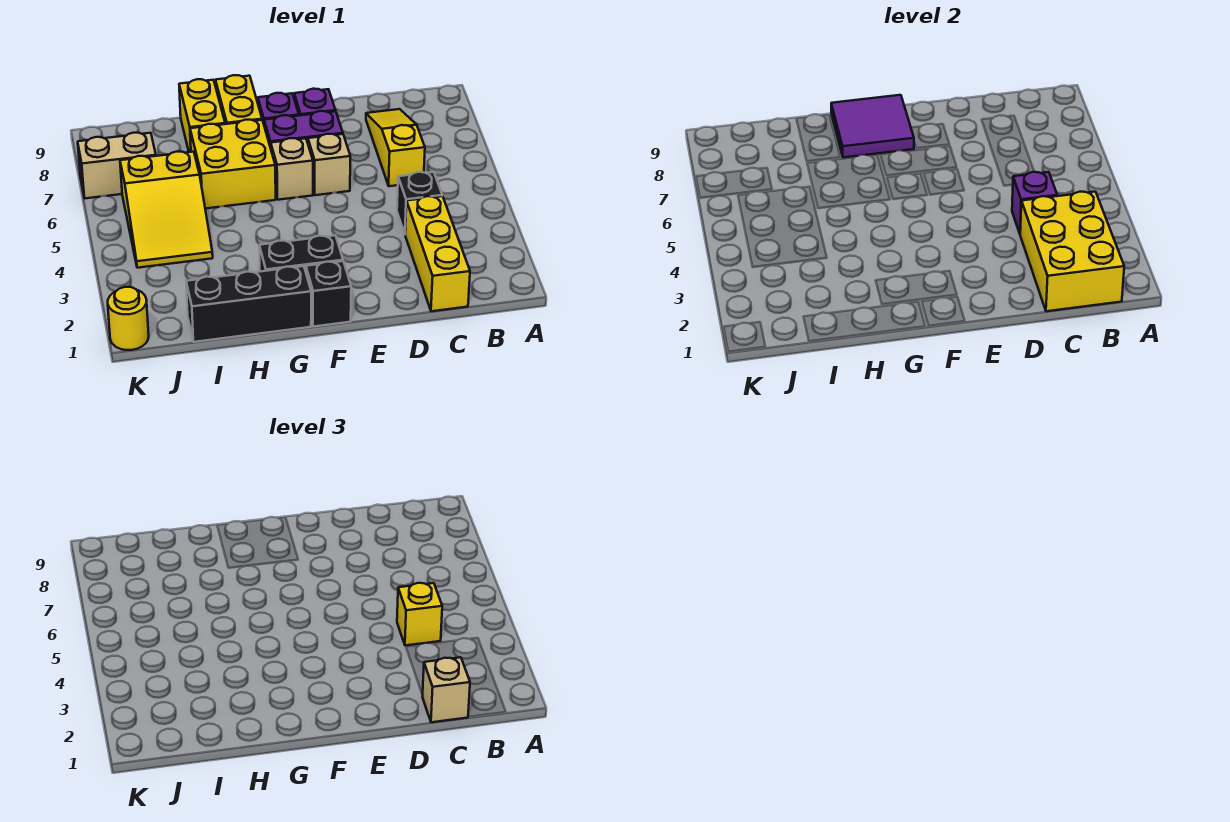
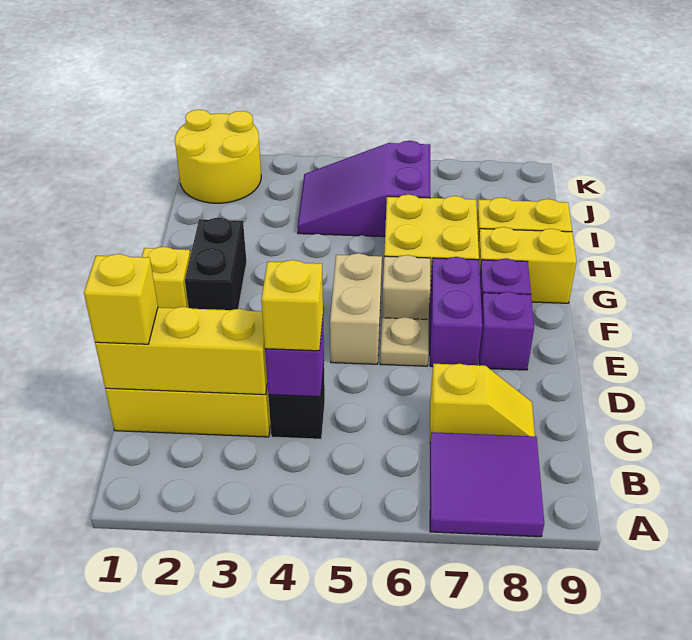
yellow brick B1:C3 level 2 -> yellow brick C1:C3 level 2
tan brick C1 level 3 -> yellow brick C1 level 3
yellow slope C6:C8 level 1 top 6 -> yellow slope C7:C8 level 1 top 7
tan brick E6 level 1 -> tan plate E6 level 1
black brick F1 level 1 -> yellow brick F1 level 1
purple tile F8:G9 level 2 -> purple tile A7:B8 level 1
black brick G1:I1 level 1 -> none
yellow slope I4:J6 level 1 top 6 -> purple slope I4:J6 level 1 top 6
tan brick J7:K7 level 1 -> tan brick E5:F5 level 1
yellow round brick K1 level 1 -> yellow round brick J1:K2 level 1

